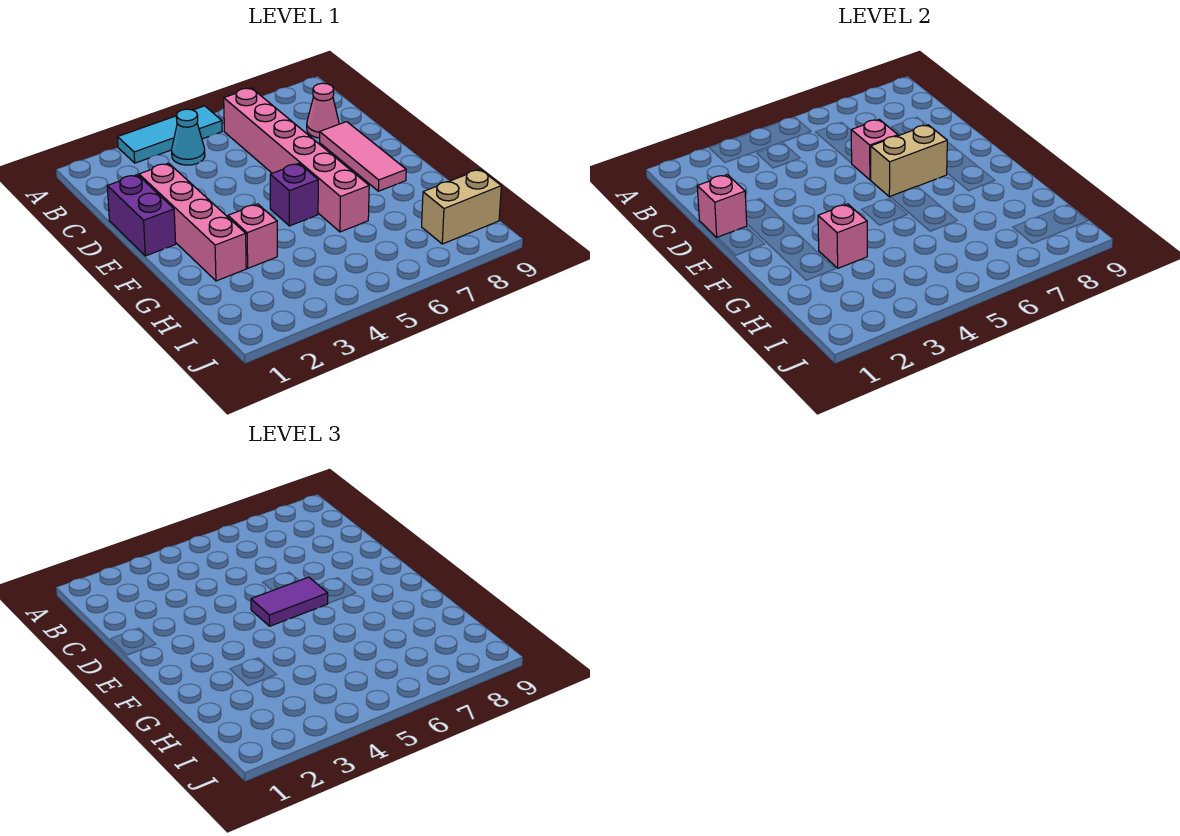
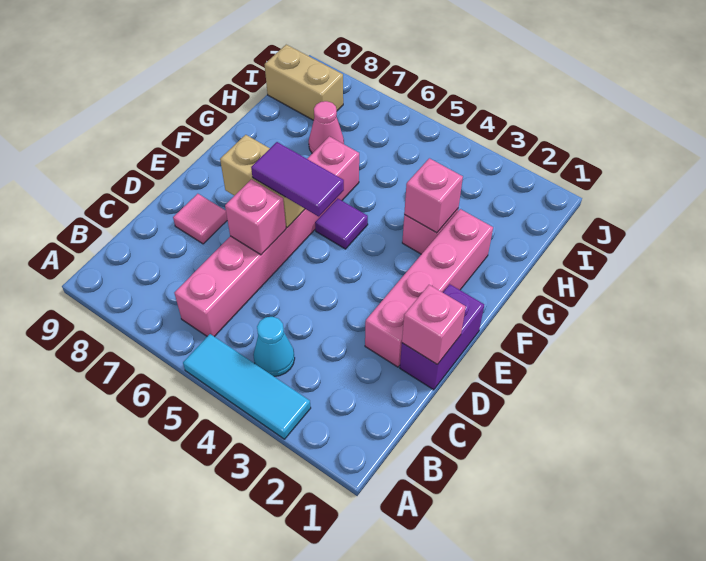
pink cone C8 level 1 -> pink cone H7 level 1
pink tile D8:F8 level 1 -> pink tile D8 level 1
purple brick F5 level 1 -> purple tile F5 level 1

